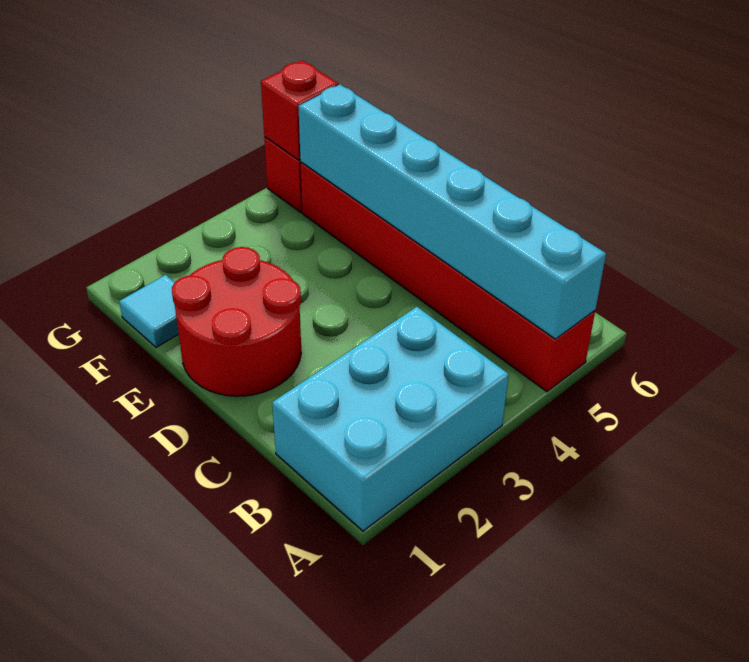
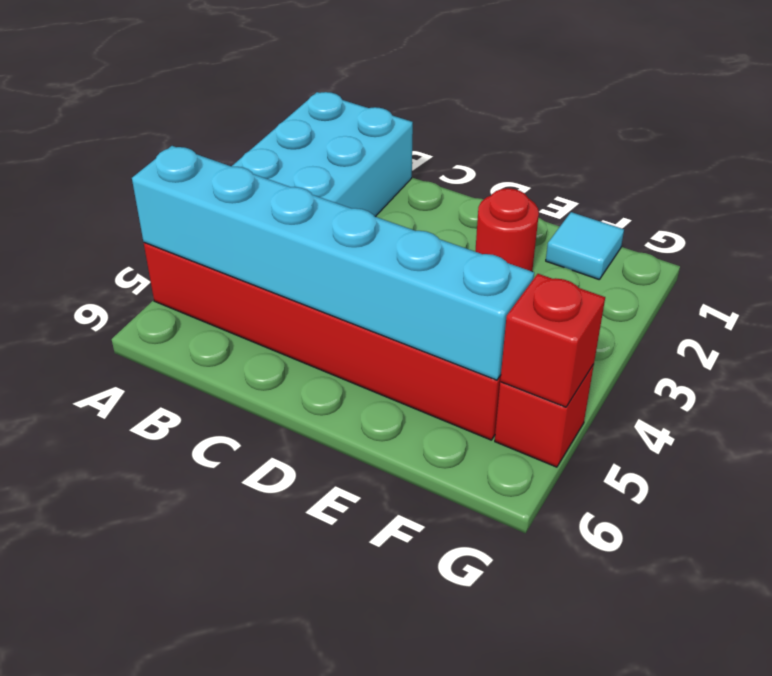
red round brick D1:E2 level 1 -> red round brick E2 level 1

